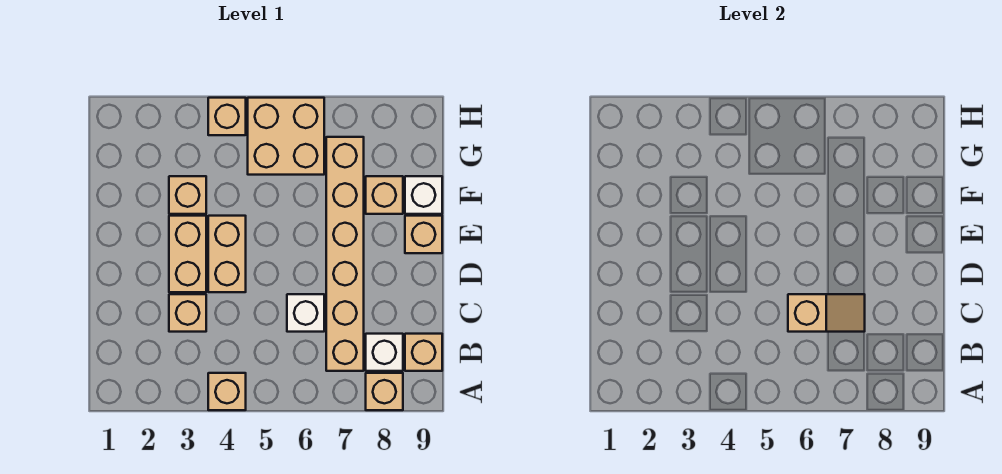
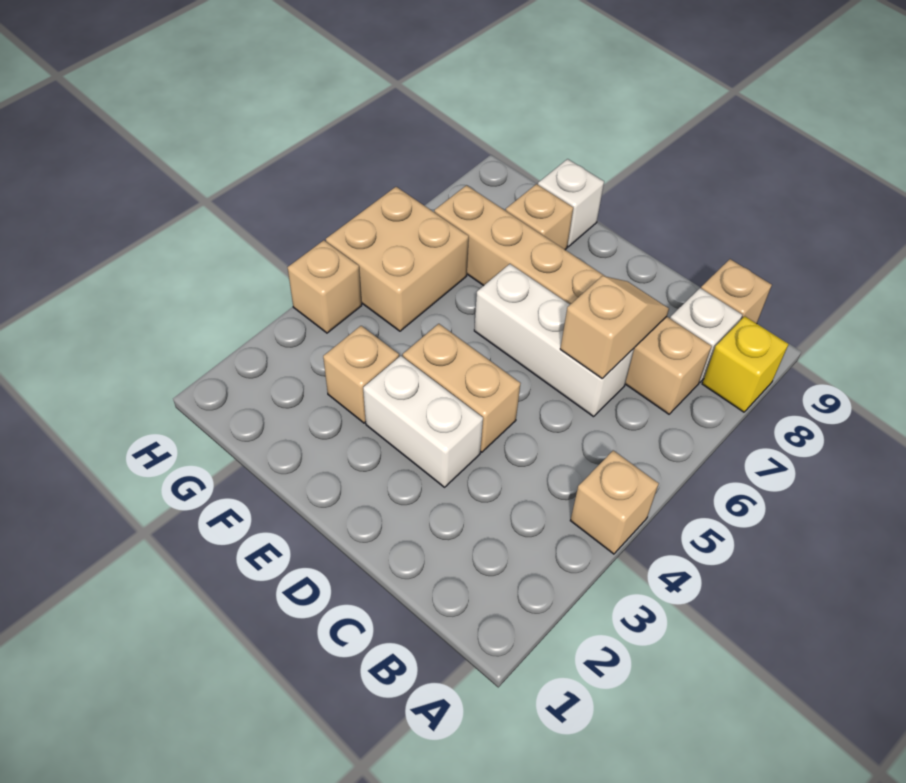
tan brick A8 level 1 -> yellow brick A8 level 1
tan brick C3 level 1 -> none
white brick C6 level 1 -> white brick C6:E6 level 1
tan brick D3:E3 level 1 -> white brick D3:E3 level 1
tan brick E9 level 1 -> none

